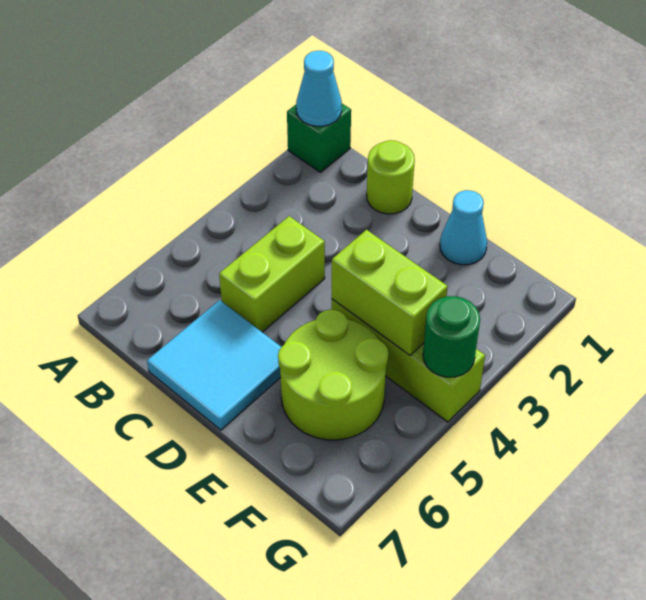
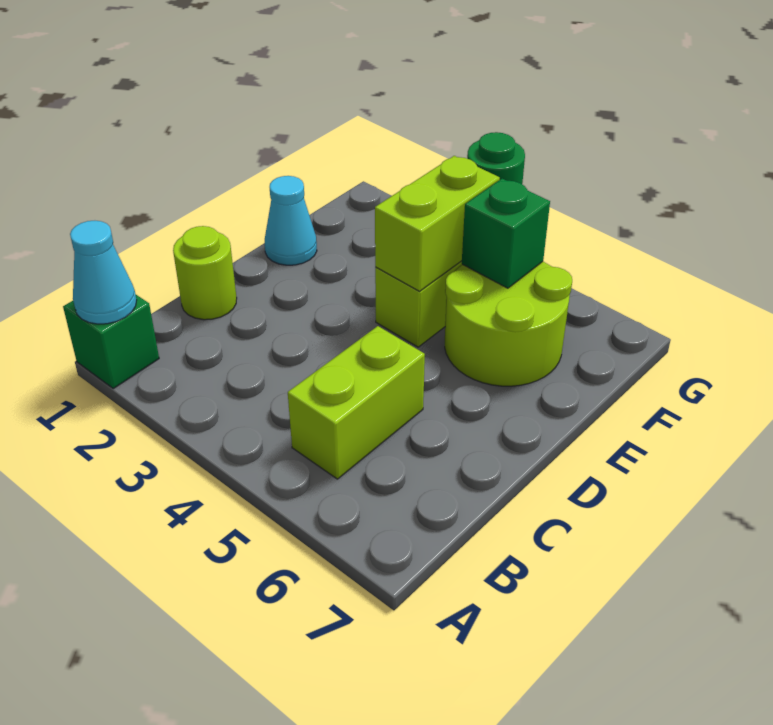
lime brick C4:C5 level 1 -> lime brick B5:C5 level 1
cyan tile C6:D7 level 1 -> none
none -> green brick F5 level 2

